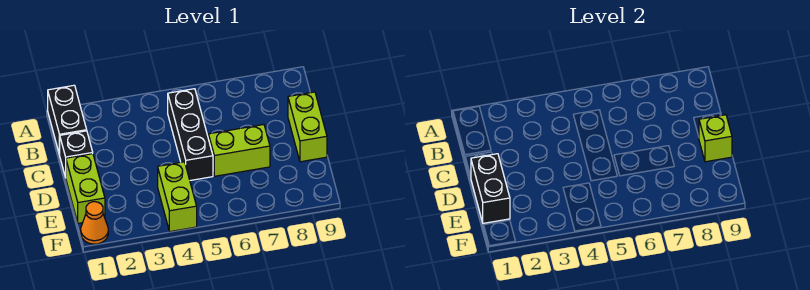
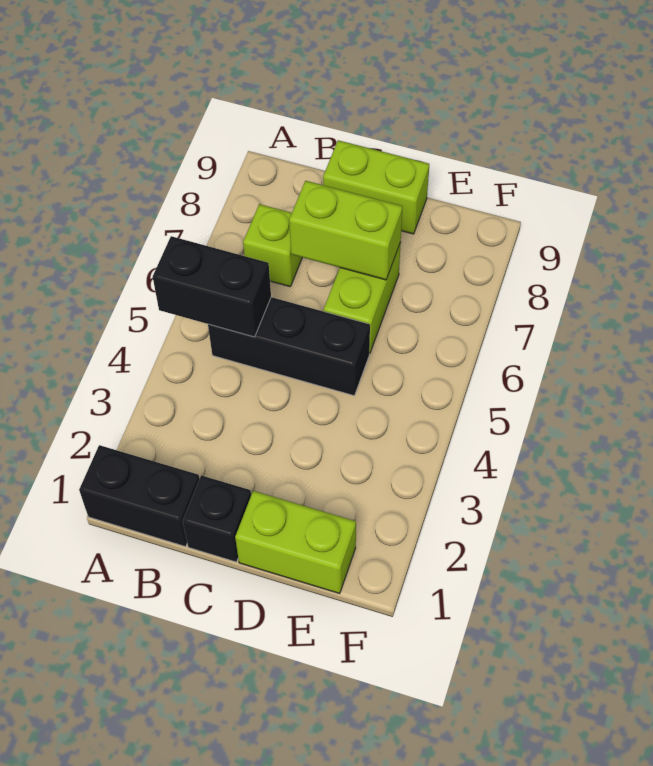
black brick D1:E1 level 2 -> black brick A5:B5 level 2
lime brick D9 level 2 -> lime brick B7 level 1
lime brick E4:F4 level 1 -> lime brick C7:D7 level 2
orange cone F1 level 1 -> none

